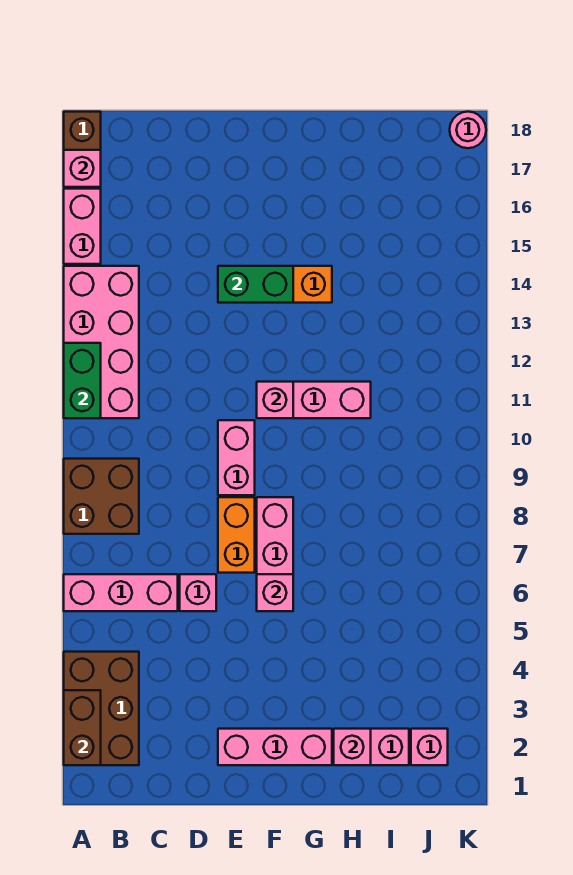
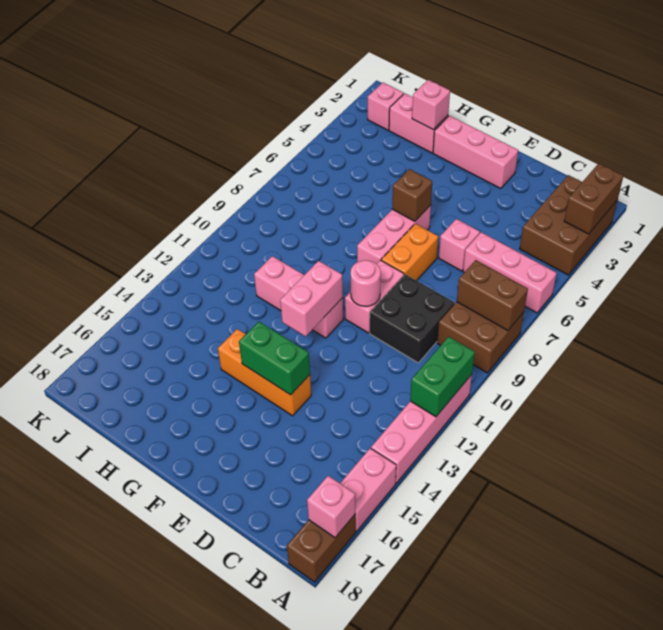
none -> brown brick A8:B8 level 2
pink brick A11:B14 level 1 -> pink brick A11:A14 level 1
none -> black brick C9:D10 level 1
pink brick F6 level 2 -> brown brick F6 level 2
pink brick F11 level 2 -> pink brick F11:F12 level 2
pink round brick K18 level 1 -> pink round brick E10 level 2

